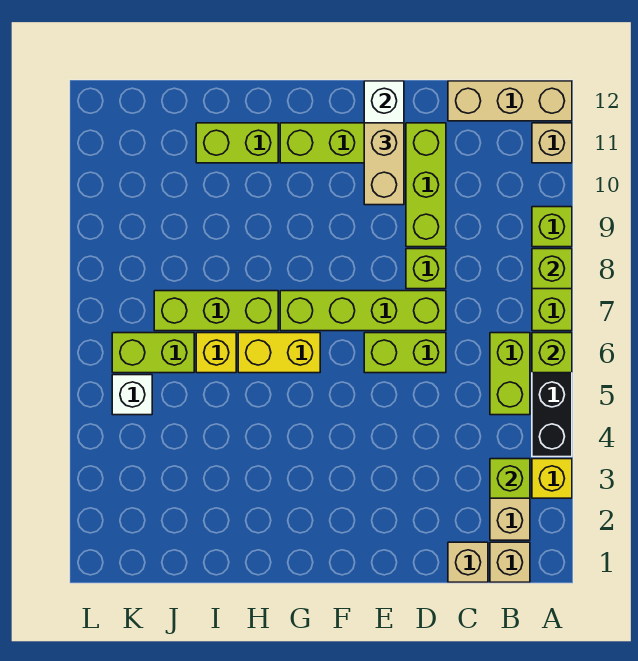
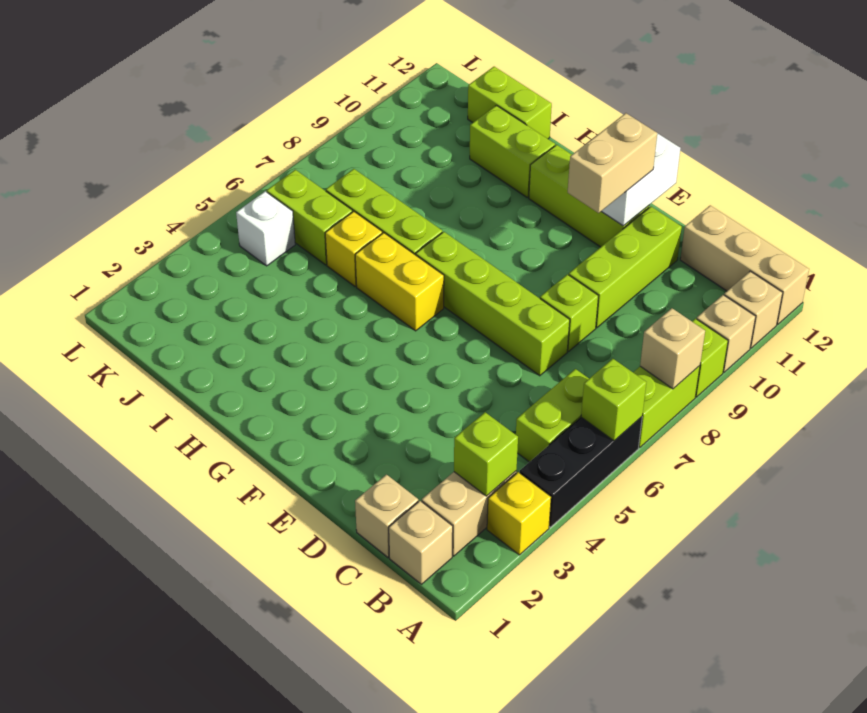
lime brick A8 level 2 -> tan brick A8 level 2
none -> tan brick A10 level 1
lime brick D6:E6 level 1 -> lime brick I12:J12 level 1

